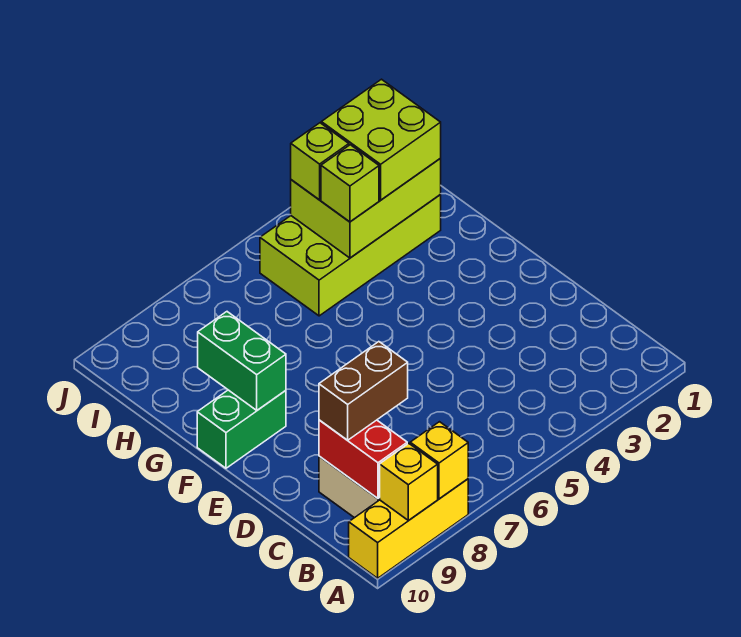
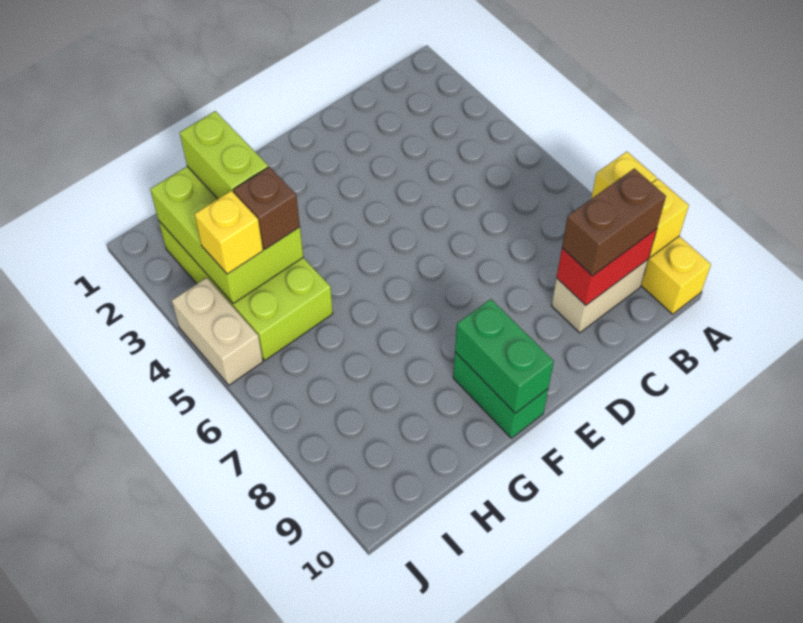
brown brick C8:C9 level 3 -> brown brick B9:C9 level 3
green brick F9:G9 level 2 -> green brick F9:F10 level 2
lime brick H2:I3 level 3 -> lime brick H2:H3 level 3
lime brick H4 level 3 -> brown brick H4 level 3
lime brick I4 level 3 -> yellow brick I4 level 3
none -> tan brick J4:J5 level 1

